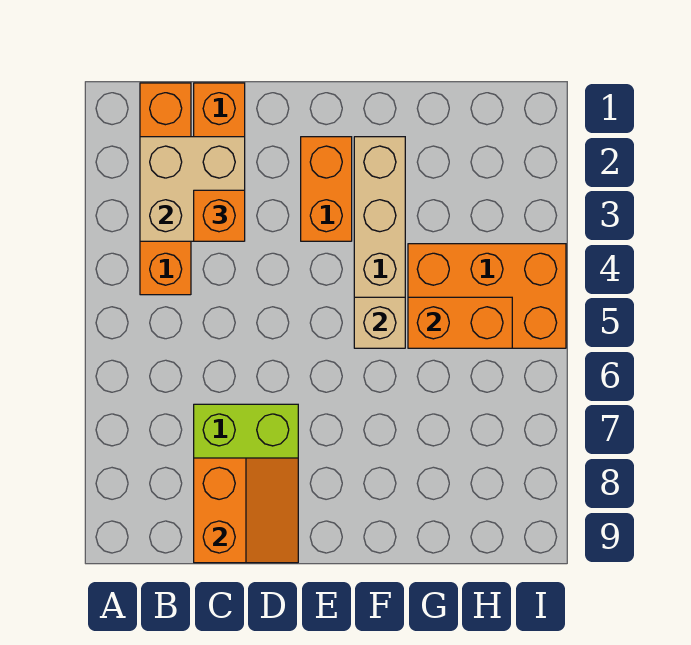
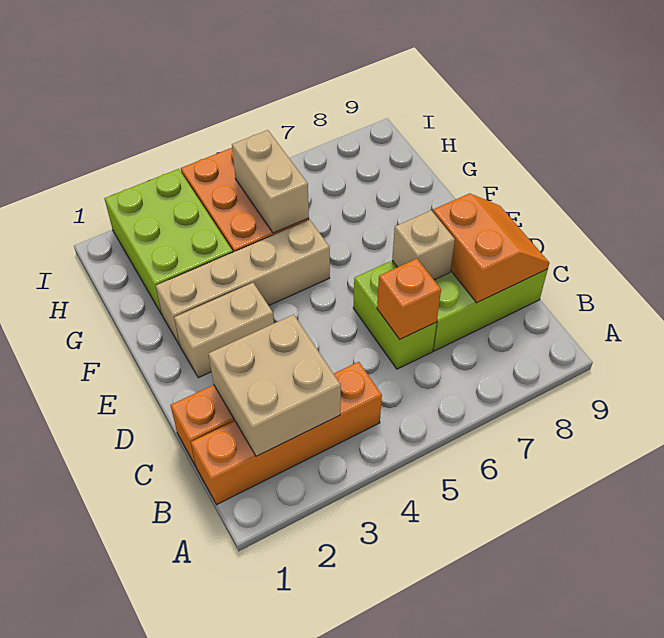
orange brick C3 level 3 -> orange brick C6 level 2
none -> lime brick C6:D6 level 1
orange slope C8:D9 level 2 top C -> orange slope C8:D9 level 2 top 8
orange brick E2:E3 level 1 -> tan brick E2:E3 level 1
tan brick F5 level 2 -> tan brick D7 level 2
none -> lime brick G2:I3 level 1
orange brick G5:H5 level 2 -> tan brick G5:H5 level 2

